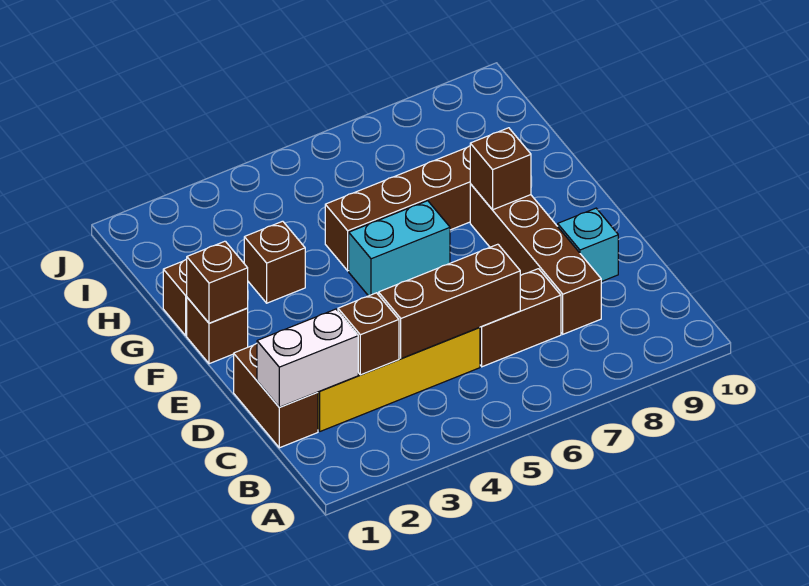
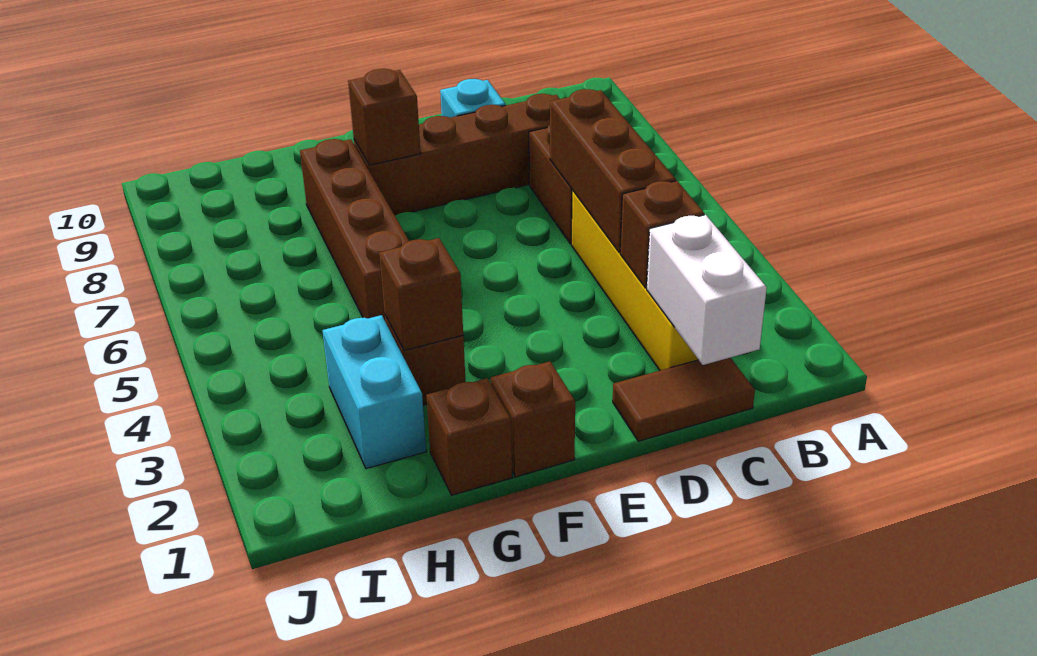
brown brick C1:D1 level 1 -> brown tile C1:D1 level 1
brown brick F1 level 2 -> brown brick G3 level 2
cyan brick F5:F6 level 1 -> cyan brick H2:H3 level 1

